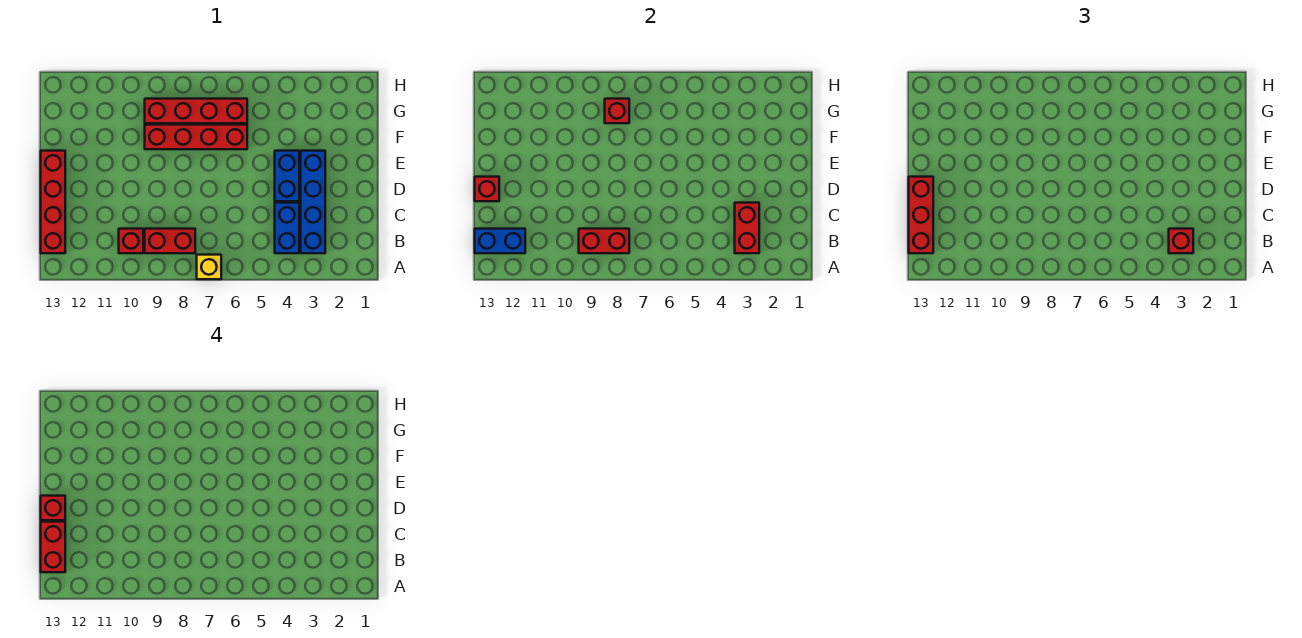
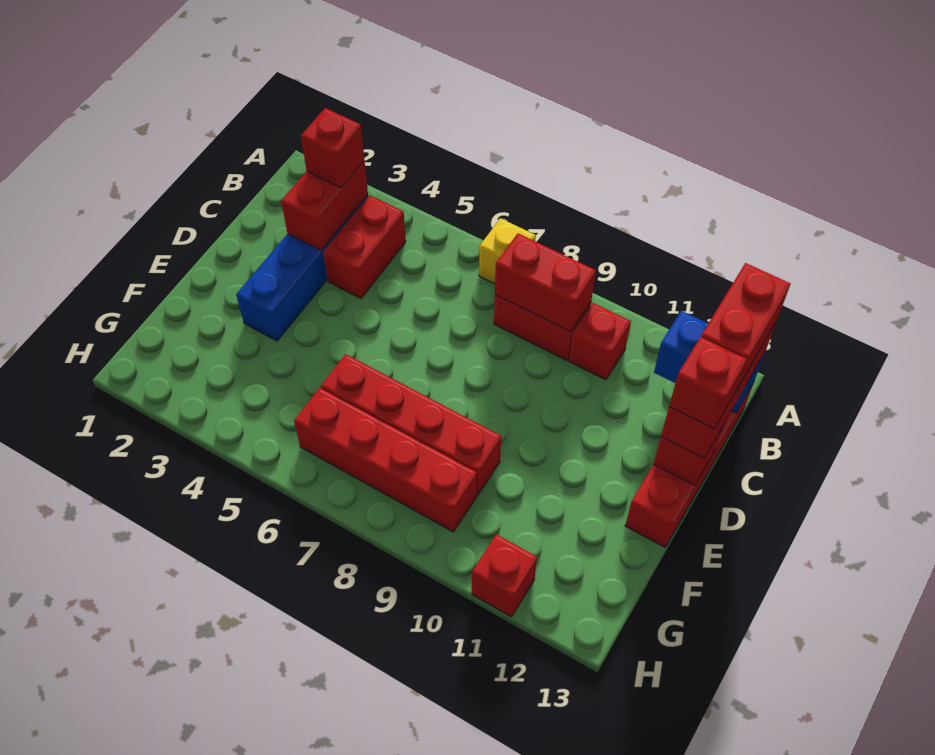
blue brick B4:C4 level 1 -> red brick B4:C4 level 1
blue brick D4:E4 level 1 -> none
red brick G8 level 2 -> red brick H11 level 1

